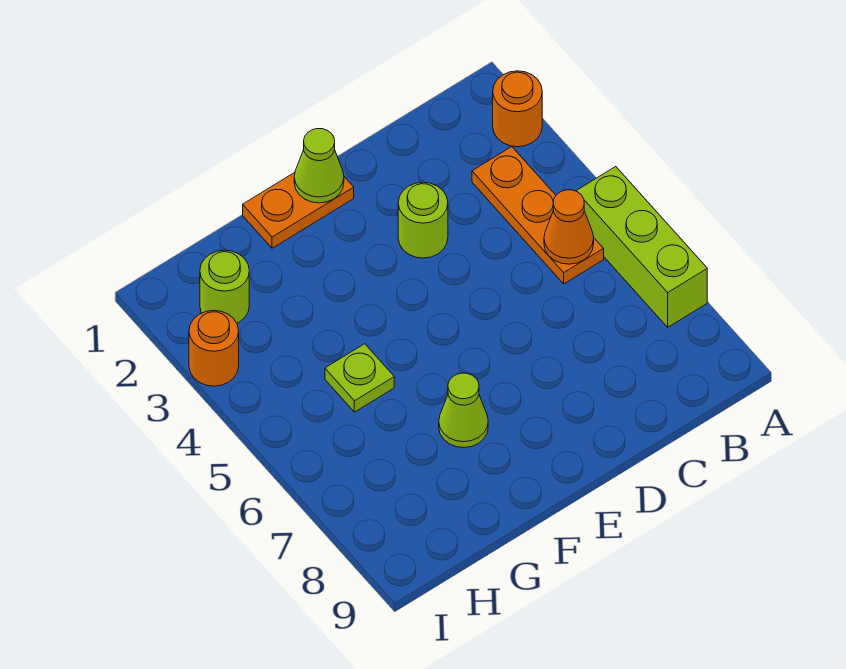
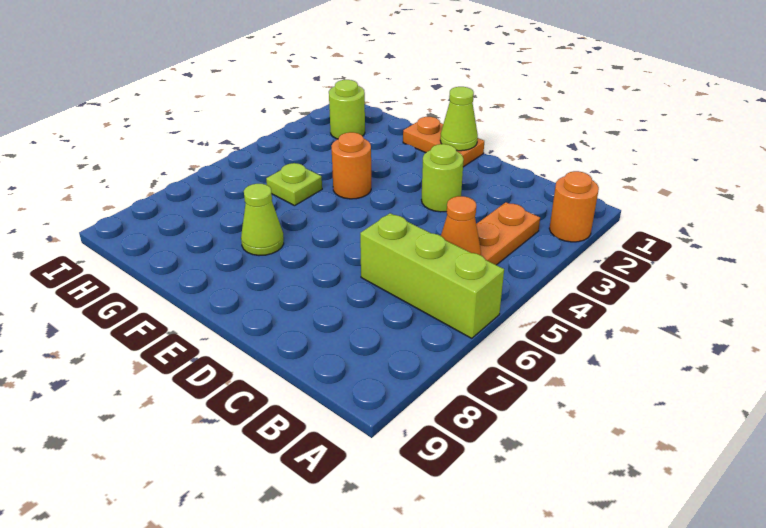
lime brick A5:A7 level 1 -> lime brick A6:C6 level 1
orange round brick I3 level 1 -> orange round brick F4 level 1

